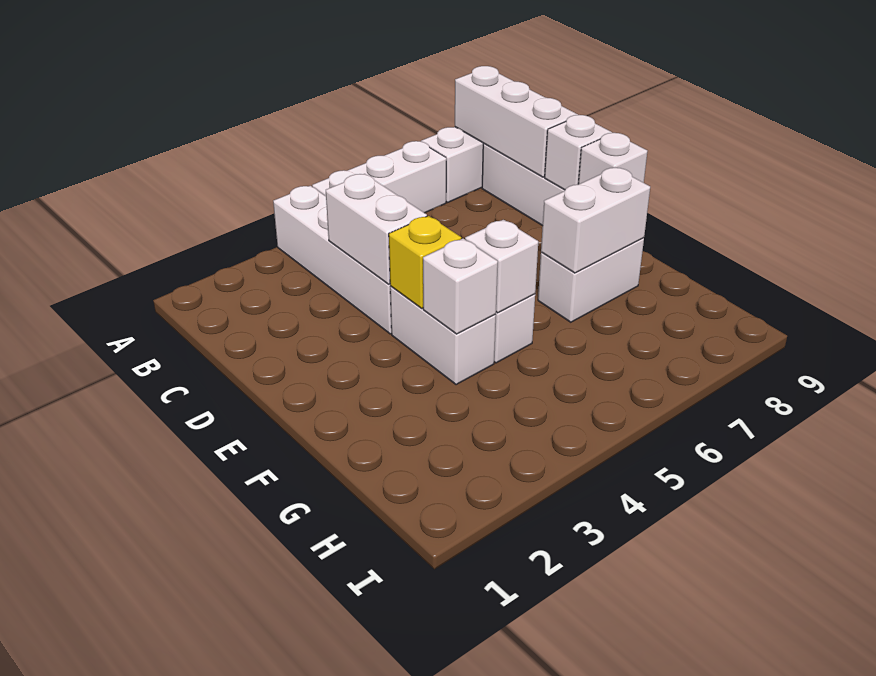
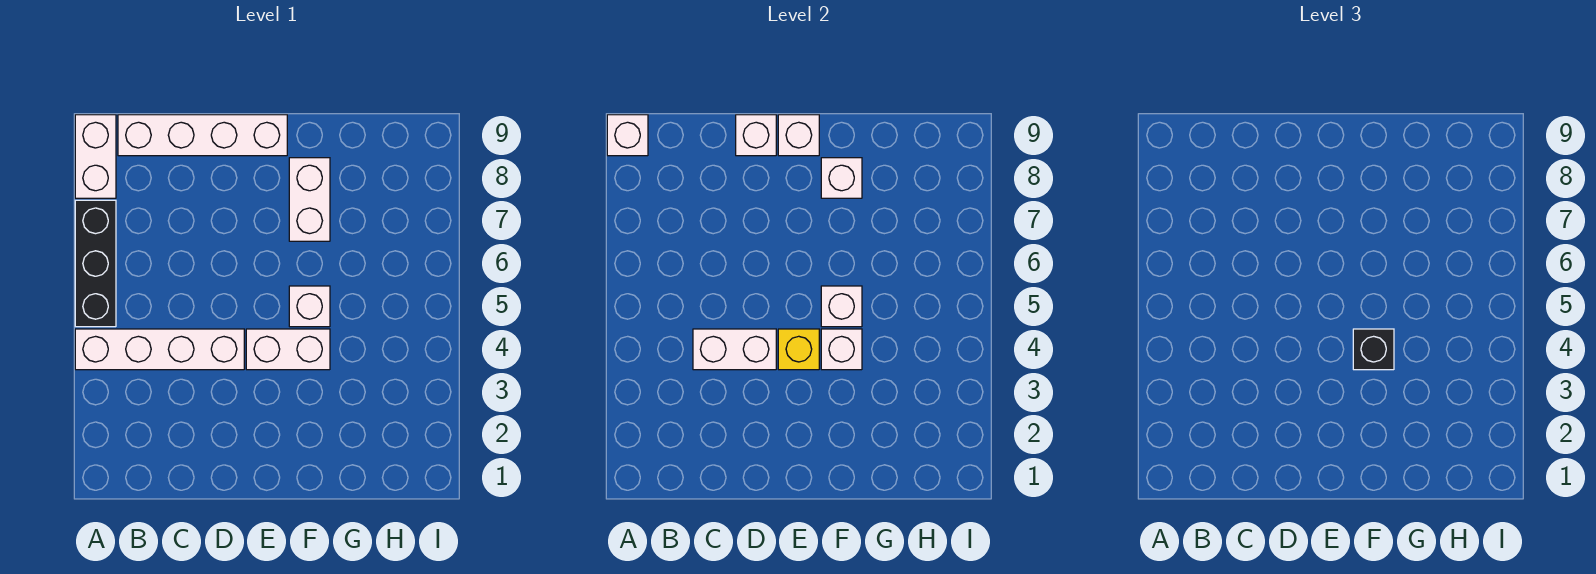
white brick A5:A7 level 1 -> black brick A5:A7 level 1
white brick A9:C9 level 2 -> white brick A9 level 2
none -> black brick F4 level 3
white brick F7:F8 level 2 -> white brick F8 level 2

